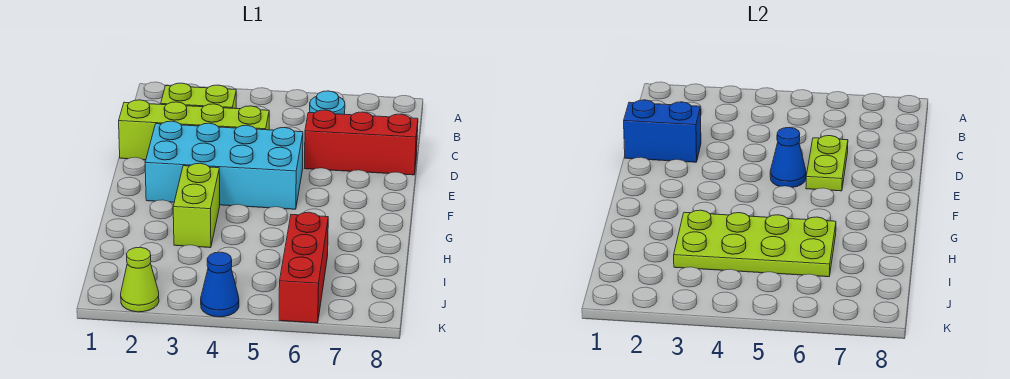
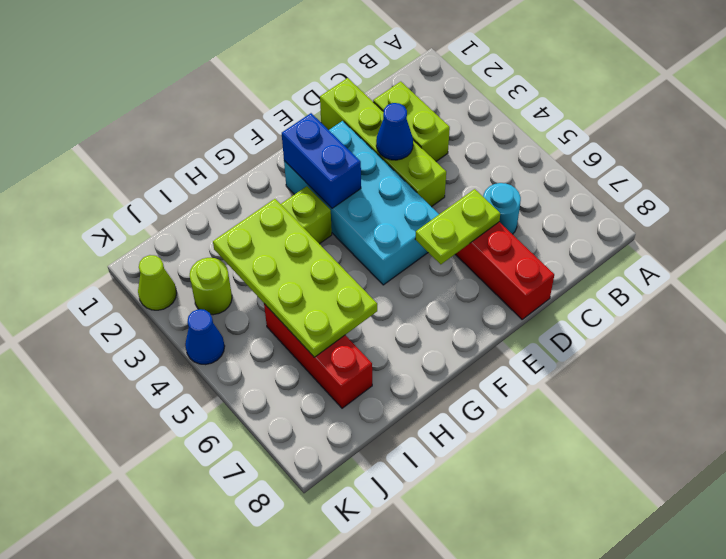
blue brick D1:D2 level 2 -> blue brick F2:F3 level 2
blue cone E5 level 2 -> blue cone D3 level 2
red brick I6:K6 level 1 -> red brick I5:I7 level 1
none -> lime round brick J3 level 1

